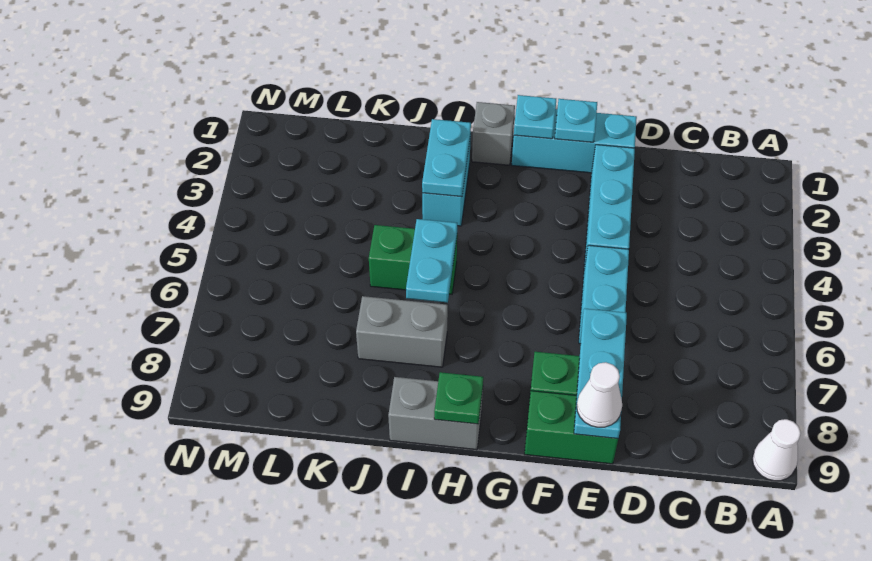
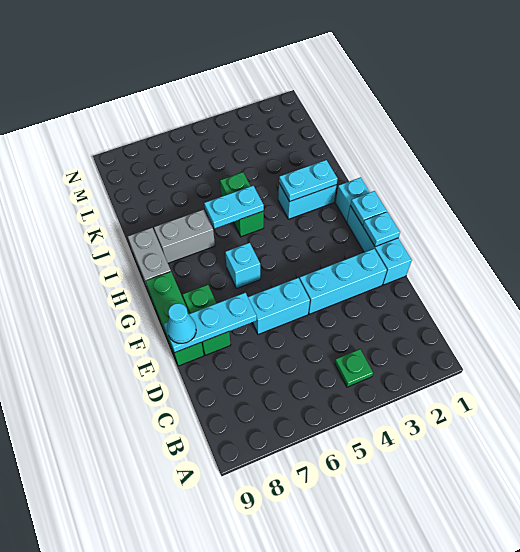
white cone A9 level 1 -> none
green brick E9:F9 level 1 -> green brick E9:G9 level 1
white cone E9 level 3 -> cyan cone E9 level 3
none -> cyan brick G6 level 1
grey brick H1 level 1 -> cyan brick H1 level 1
green plate H9 level 2 -> green plate B4 level 1
grey brick I7:J7 level 1 -> grey brick I7:I8 level 1

